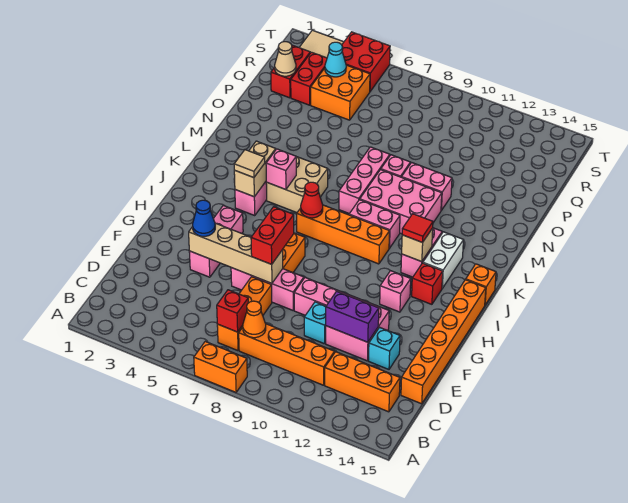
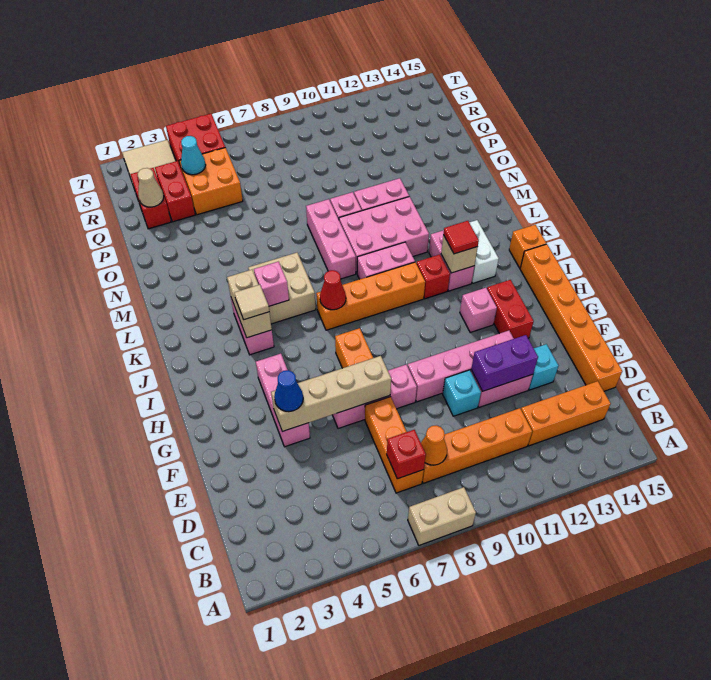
orange brick A7:A8 level 1 -> tan brick A7:A8 level 1
red brick F7:G7 level 3 -> red brick G13:H13 level 1
red brick I13 level 1 -> red brick J11 level 1

